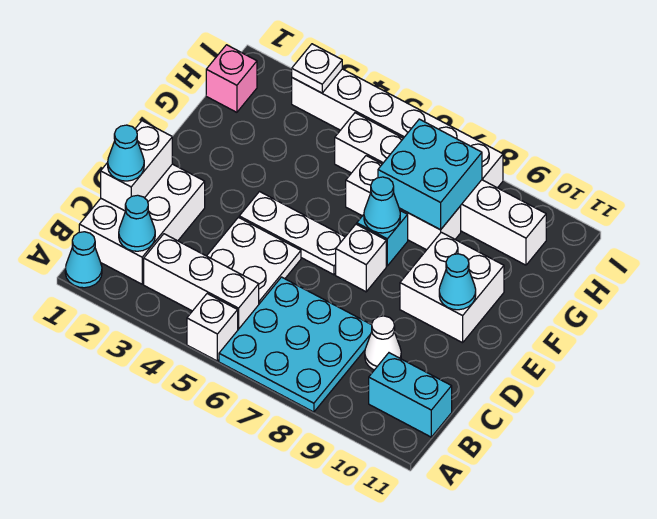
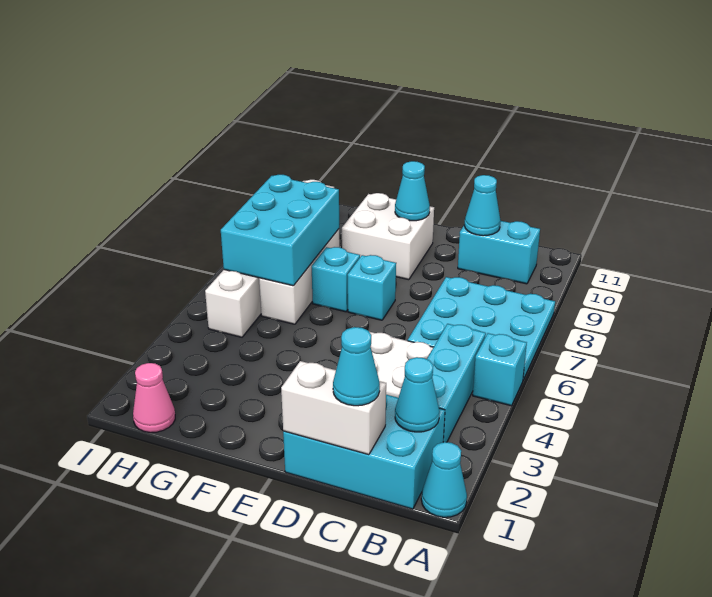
white brick A5 level 1 -> cyan brick A5 level 1
white brick B1:D2 level 1 -> cyan brick B1:D2 level 1
white brick B3:B5 level 1 -> cyan brick B3:B5 level 1
cyan brick B10:B11 level 1 -> cyan brick B10:C10 level 1
white cone C9 level 1 -> none
white plate E4:E6 level 1 -> none
white brick E7 level 1 -> cyan brick E7 level 1
cyan cone F7 level 2 -> cyan cone C10 level 2
cyan brick G7:H8 level 2 -> cyan brick G6:H8 level 2
pink brick H1 level 1 -> pink cone H1 level 1
white brick I3:I8 level 1 -> none
white plate I3 level 2 -> none

